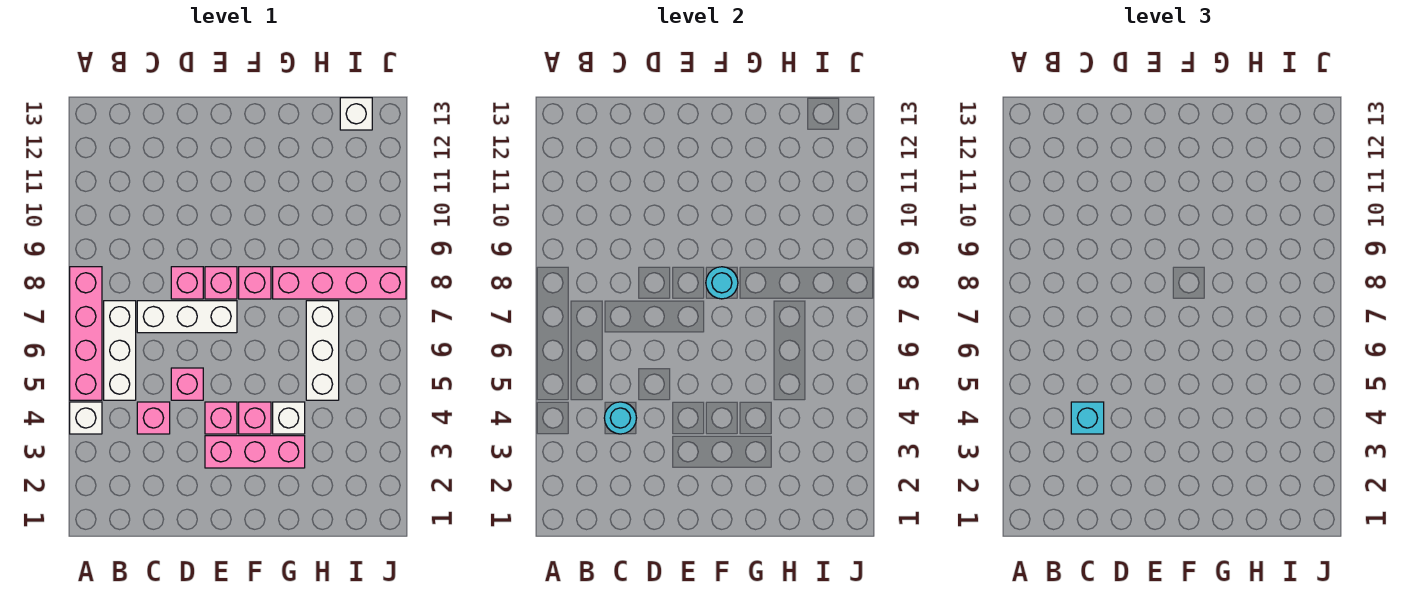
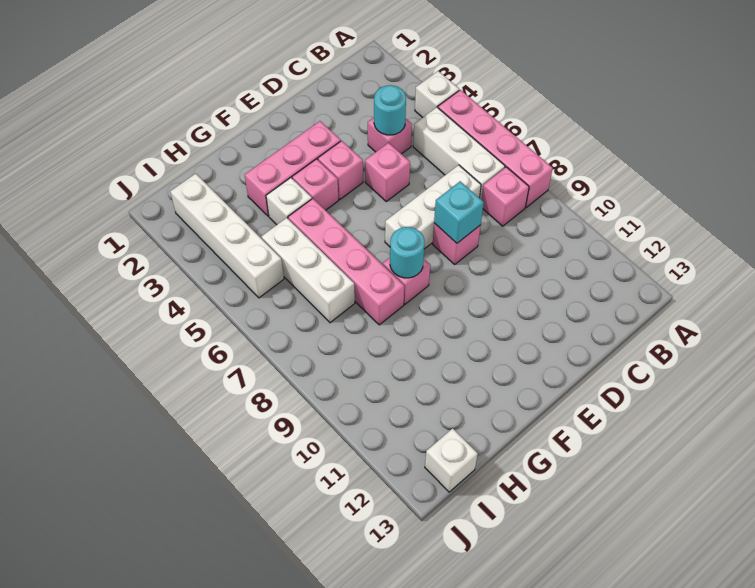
cyan brick C4 level 3 -> cyan brick D8 level 2
pink brick E8 level 1 -> pink brick B8 level 1
pink brick G8:J8 level 1 -> pink brick G5:G8 level 1
none -> white brick I2:I5 level 1

